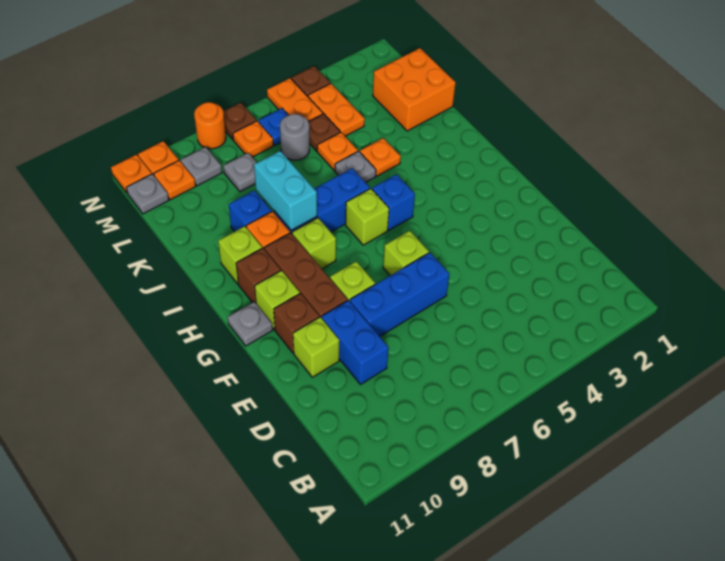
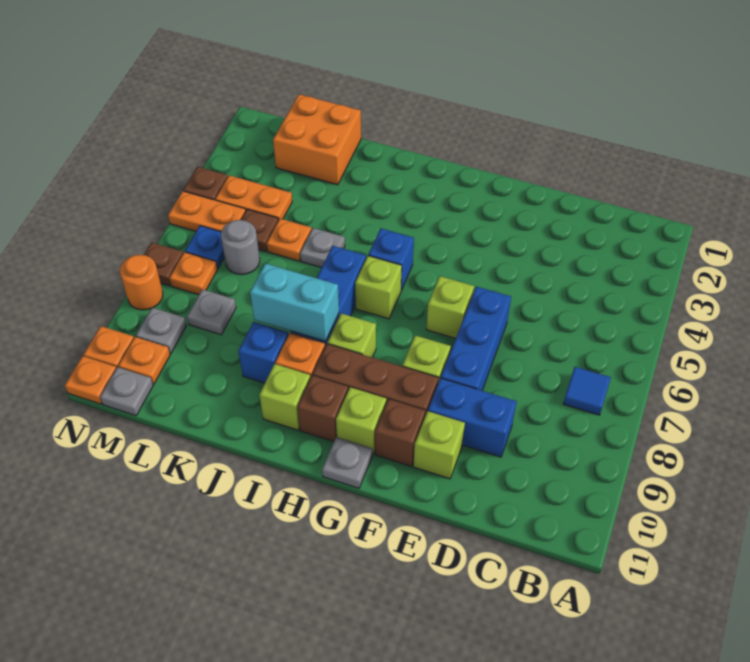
none -> blue tile B7 level 1
orange plate J4 level 1 -> none

